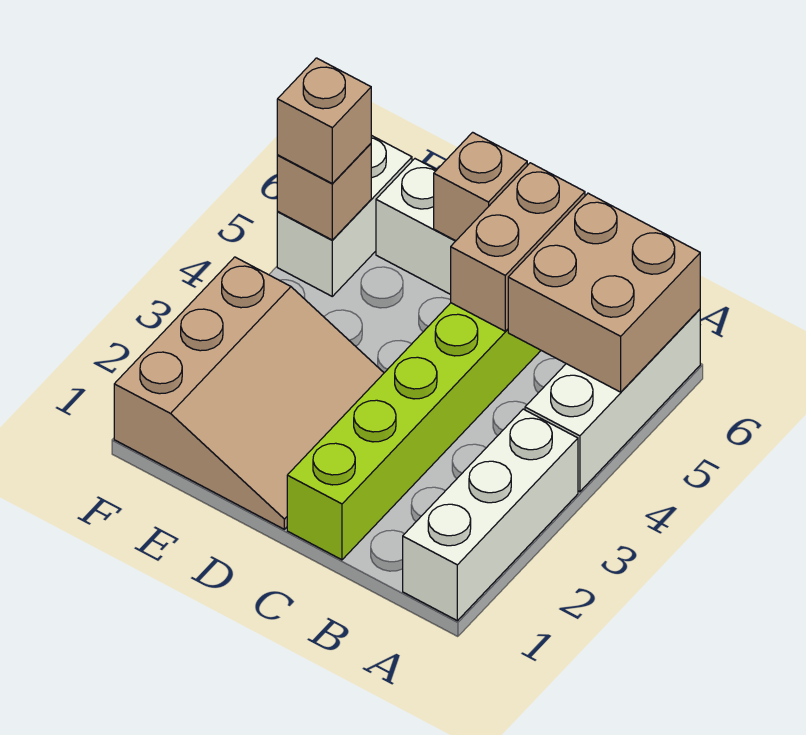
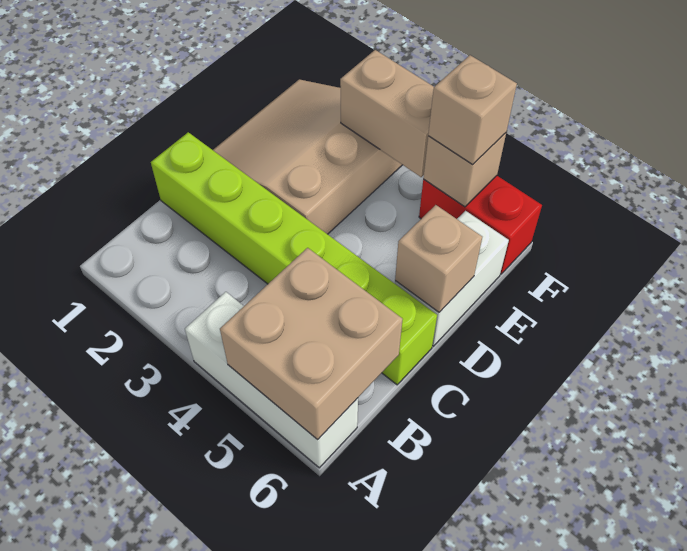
white brick A1:A3 level 1 -> none
tan brick C5:C6 level 2 -> tan brick F3:F4 level 2
tan slope D1:F3 level 1 top F -> tan slope D1:F3 level 1 top 3
white brick F5:F6 level 1 -> red brick F5:F6 level 1

